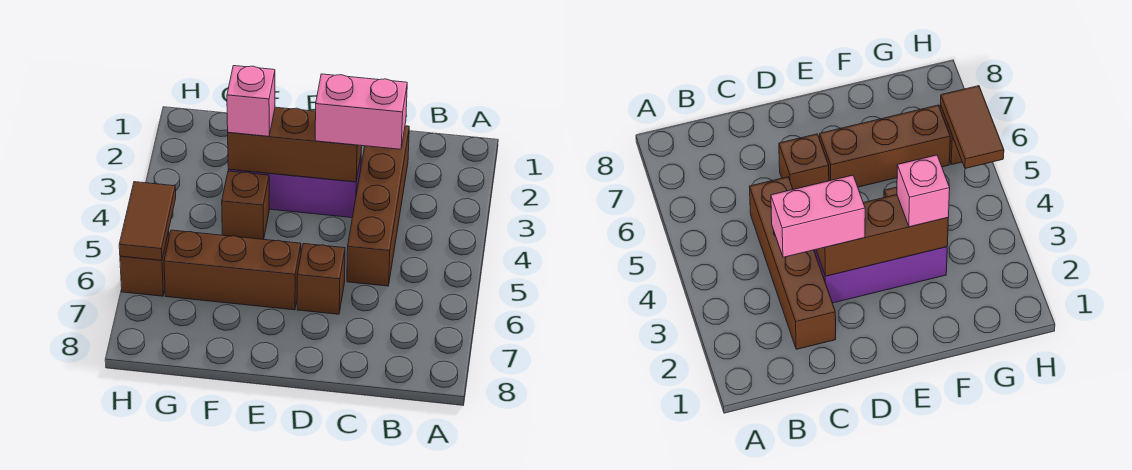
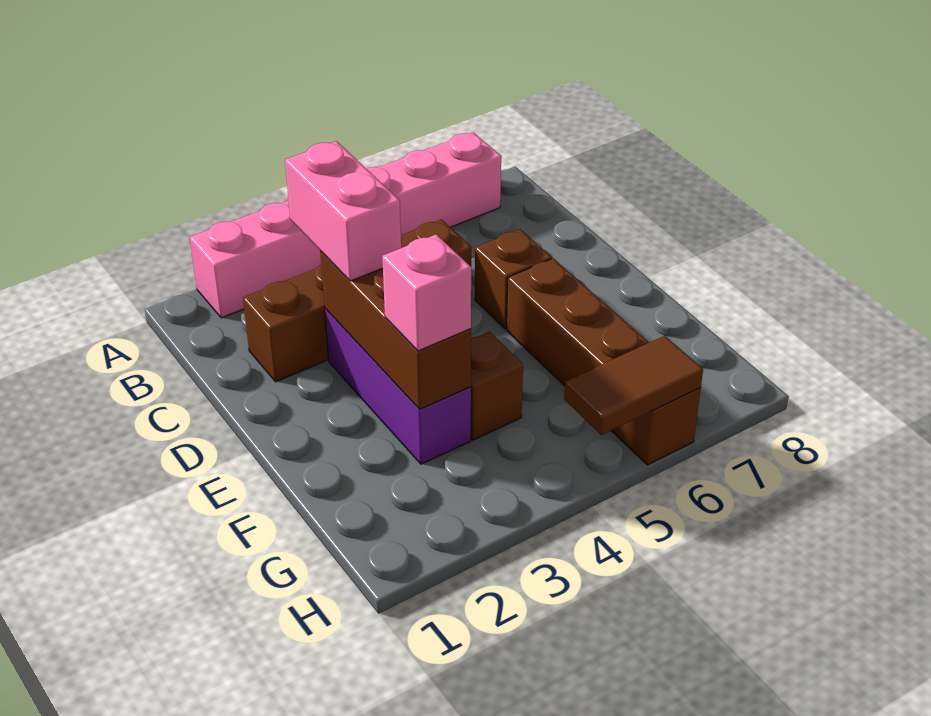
none -> pink brick A2:A7 level 1

